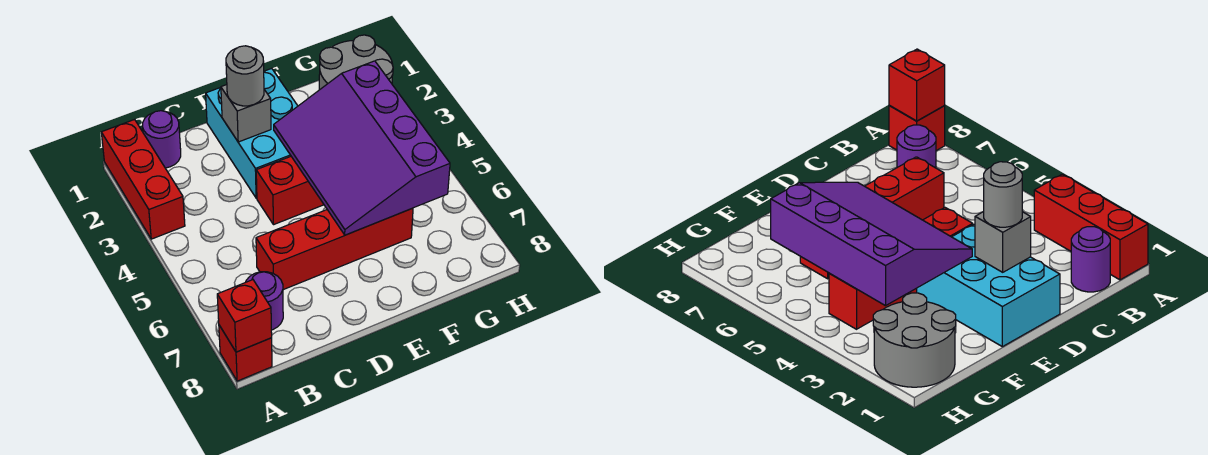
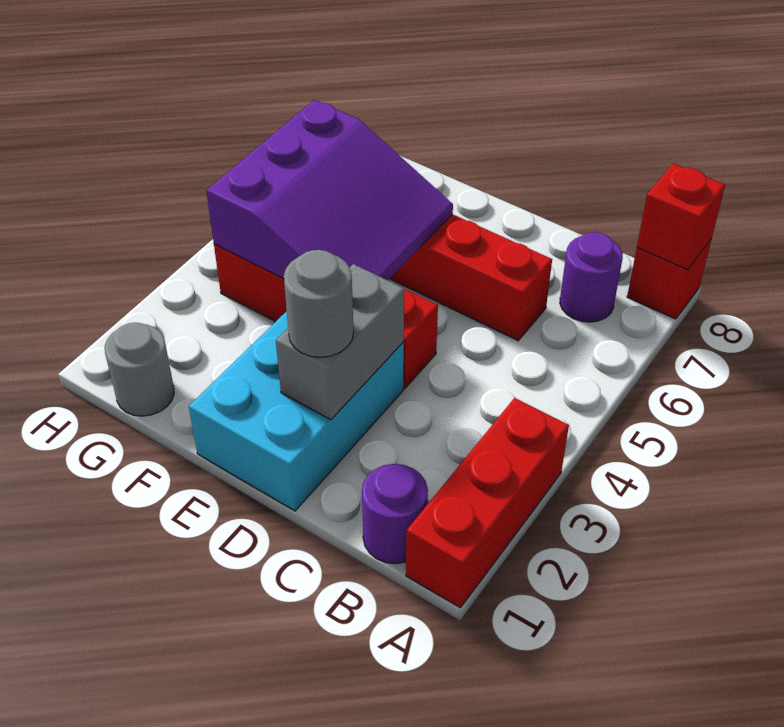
grey brick D2 level 2 -> grey brick D2:D3 level 2
purple slope E3:G6 level 2 top G -> purple slope E4:G6 level 2 top G
grey round brick G1:H2 level 1 -> grey round brick G1 level 1

